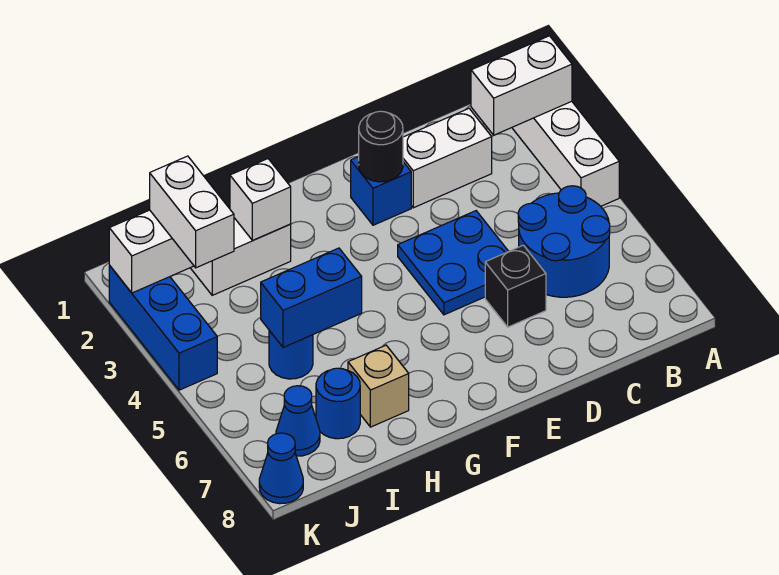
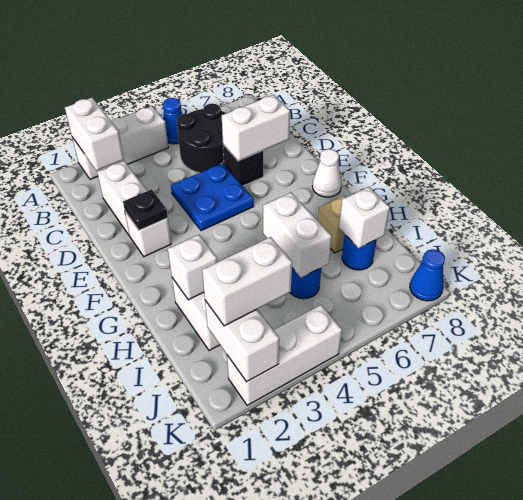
blue round brick B5:C6 level 1 -> black round brick B5:C6 level 1
none -> white brick D6:D7 level 2
blue brick E2 level 1 -> white brick E2 level 1
black round brick E2 level 2 -> black plate E2 level 2
none -> white cone F8 level 1
blue brick H5:I5 level 2 -> white brick H5:I5 level 2
none -> white brick I7 level 2
blue cone J7 level 1 -> blue cone A5 level 1
blue brick K2:K4 level 1 -> white brick K2:K4 level 1

